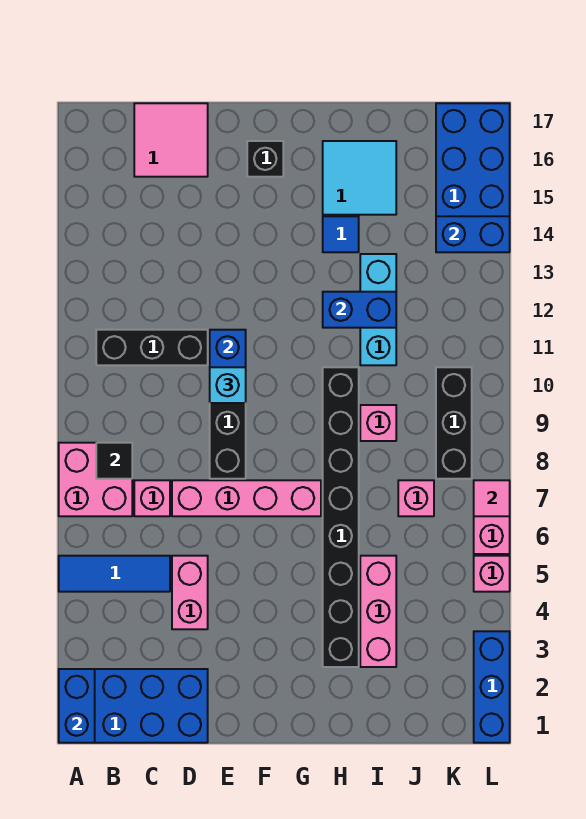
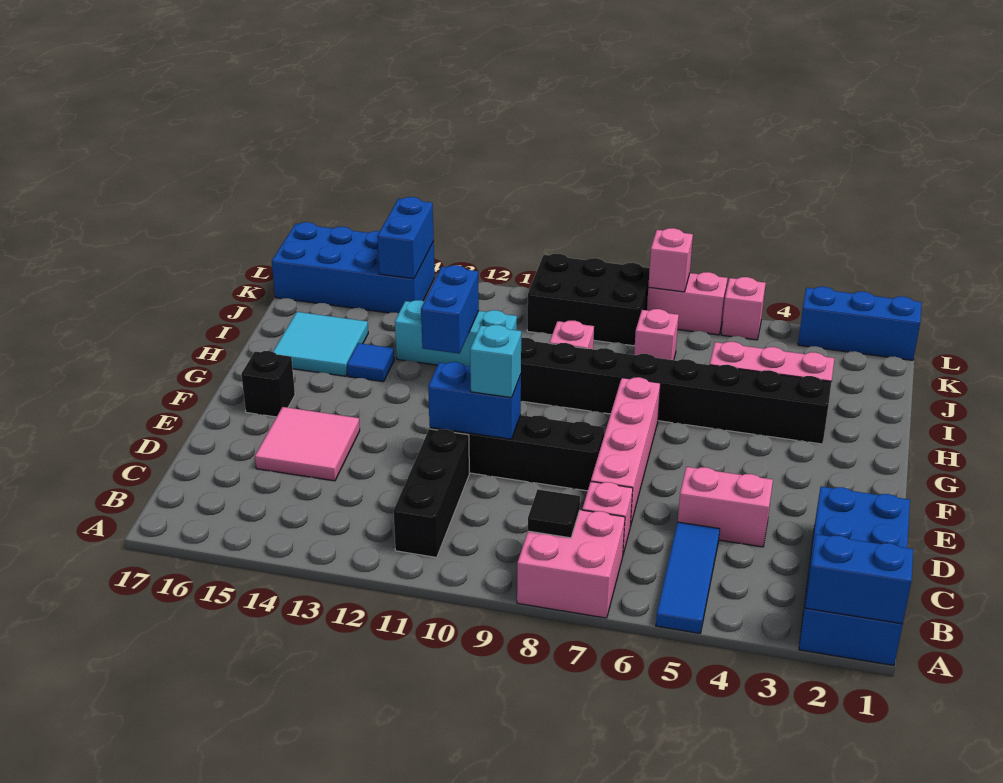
pink tile C16:D17 level 1 -> pink tile D14:E15 level 1
black brick K8:K10 level 1 -> black brick K8:L10 level 1
pink tile L7 level 2 -> pink brick L7 level 2

